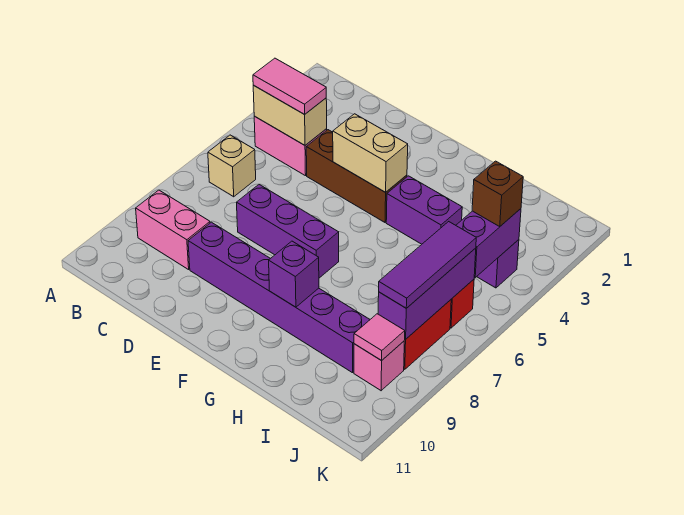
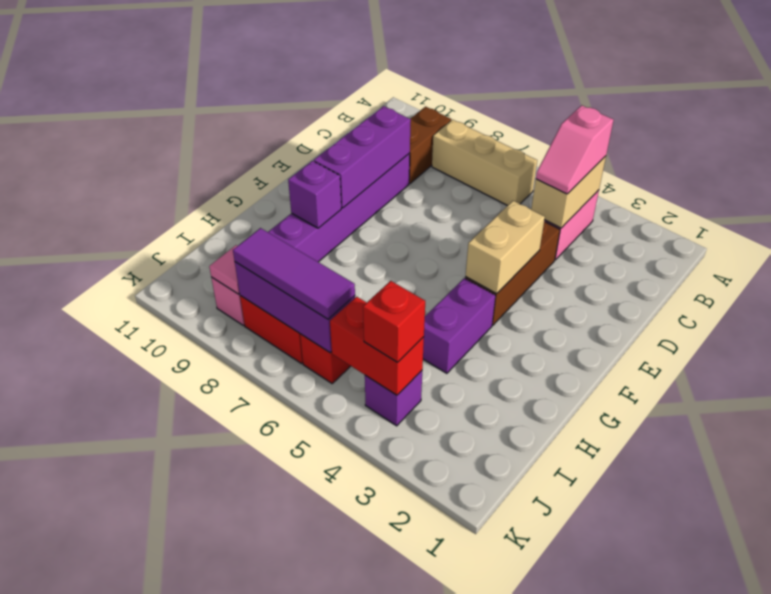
pink tile B4:C4 level 3 -> pink slope B4:C4 level 3 top B
tan brick B6 level 1 -> tan brick B6:B8 level 1
pink brick B9:C9 level 1 -> brown brick B9:C9 level 1
purple brick D7:F7 level 1 -> purple brick D9:F9 level 2
purple brick J4:J5 level 2 -> red brick J4:J5 level 2
brown brick J4 level 3 -> red brick J4 level 3

